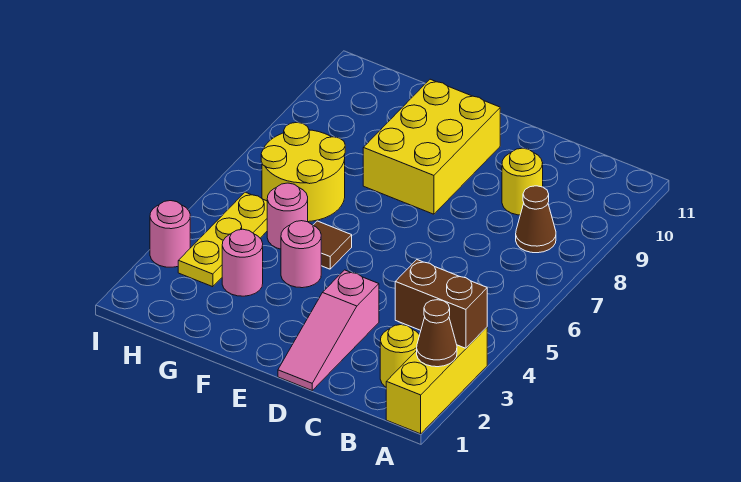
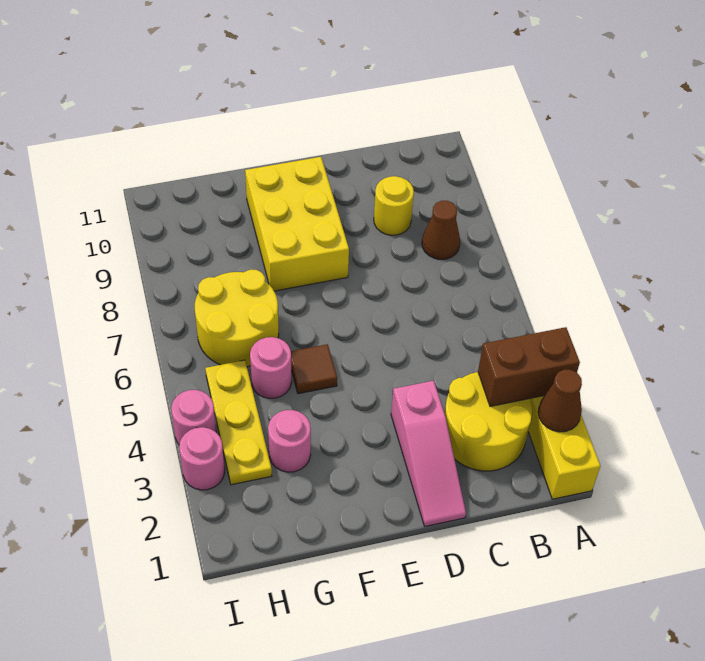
yellow round brick B2 level 1 -> yellow round brick B2:C3 level 1
pink round brick F4 level 1 -> pink round brick I4 level 1

